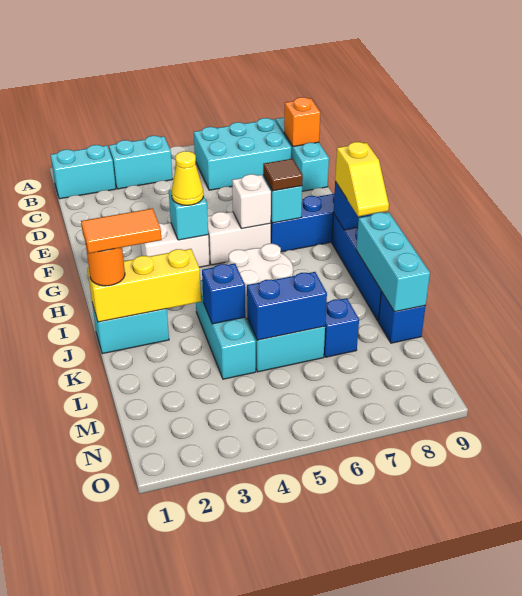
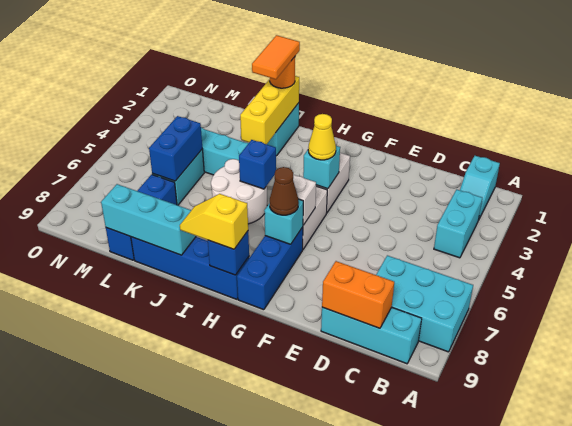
cyan brick B1:B2 level 1 -> cyan slope B1:B2 level 1 top 1
cyan brick B6:C8 level 1 -> cyan brick A7:C8 level 1
orange brick C9 level 2 -> orange brick C9:D9 level 2
brown tile G7 level 3 -> brown cone G7 level 3
blue brick K4 level 2 -> blue brick I5 level 2

